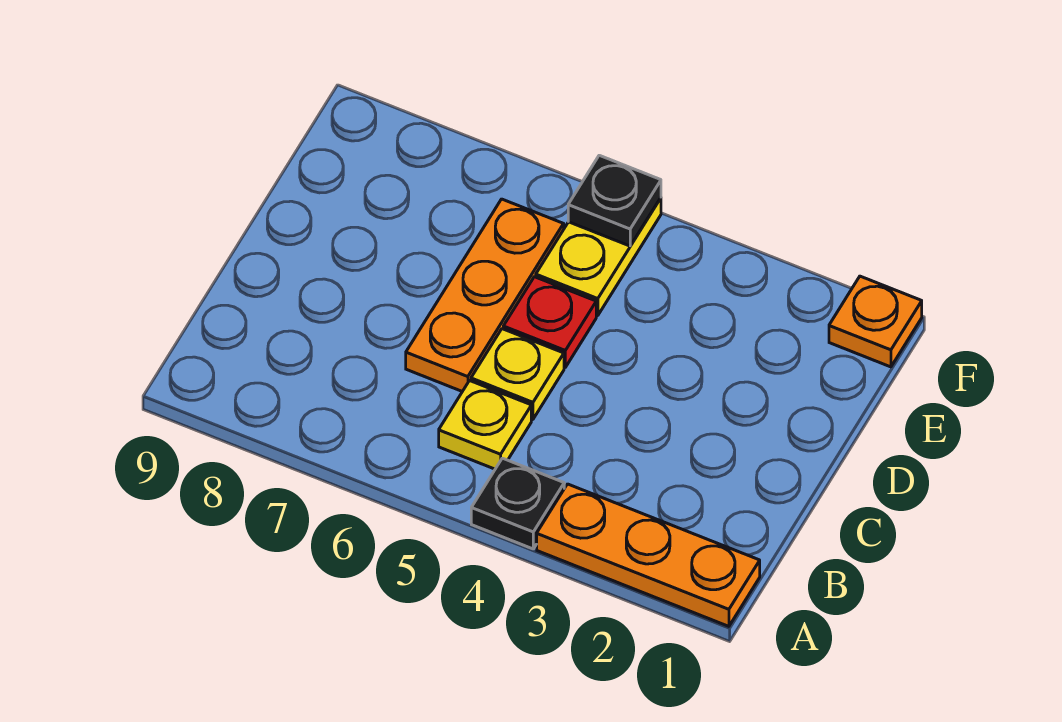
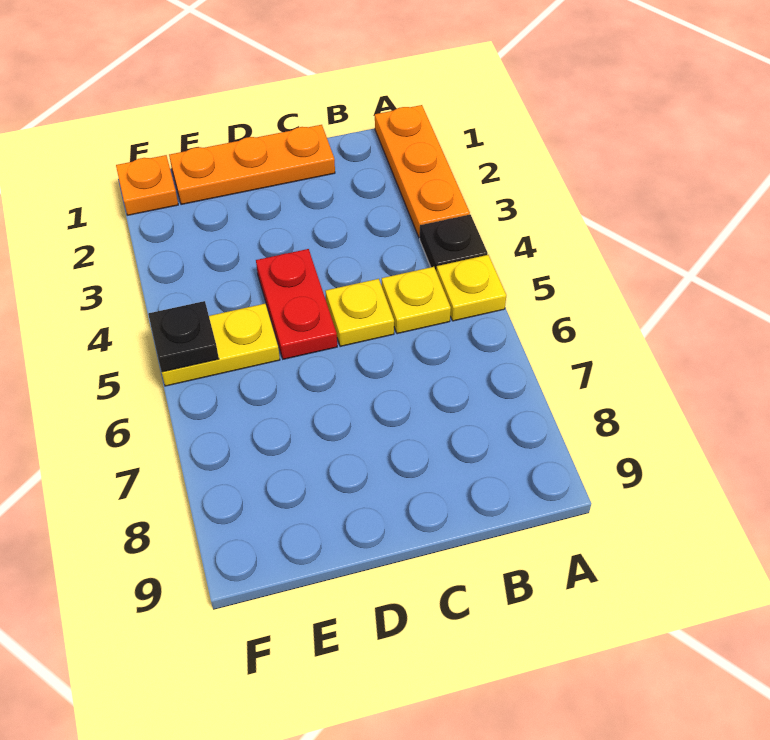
none -> yellow plate A5 level 1
orange plate C6:E6 level 1 -> orange plate C1:E1 level 1
red plate D5 level 1 -> red plate D4:D5 level 1

